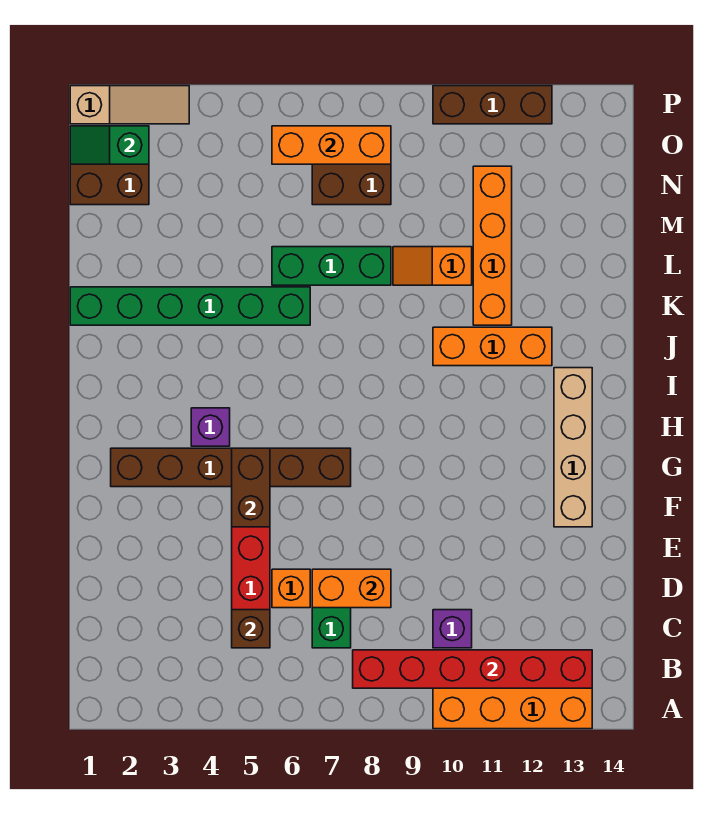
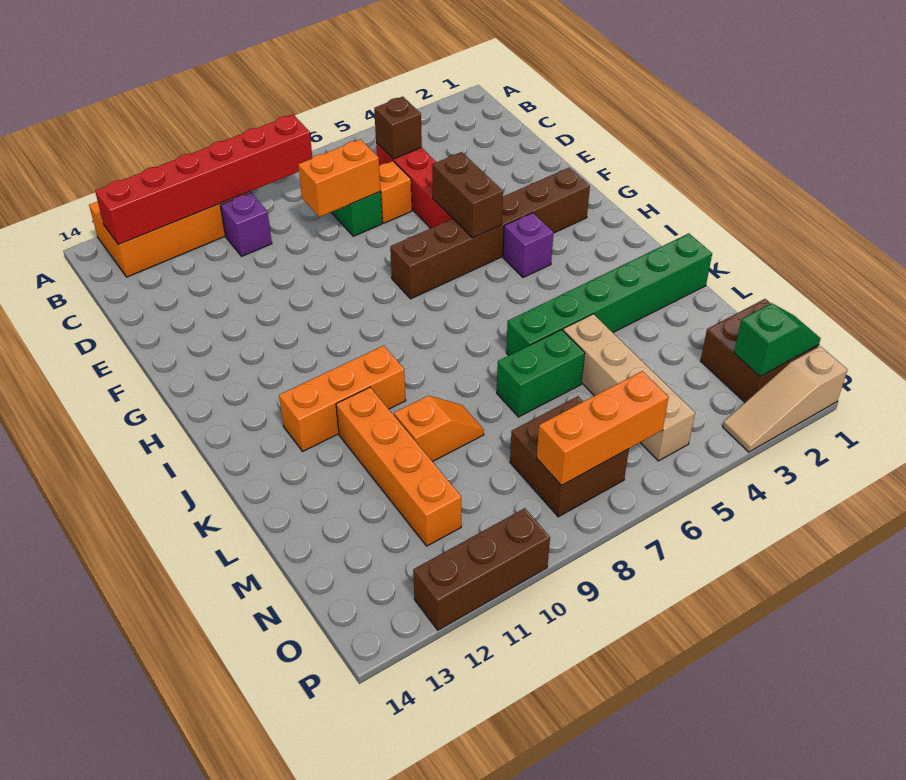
tan brick F13:I13 level 1 -> tan brick L5:O5 level 1
green brick L6:L8 level 1 -> green brick L6:L7 level 1

